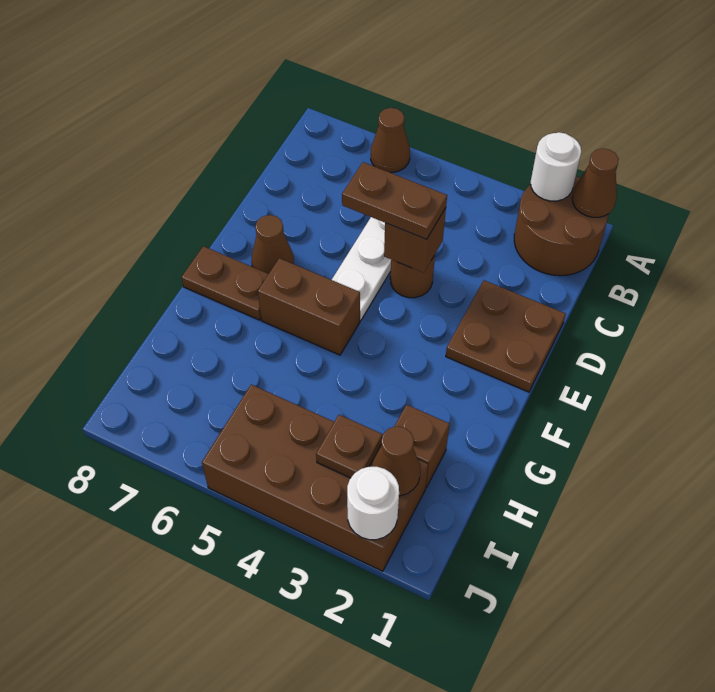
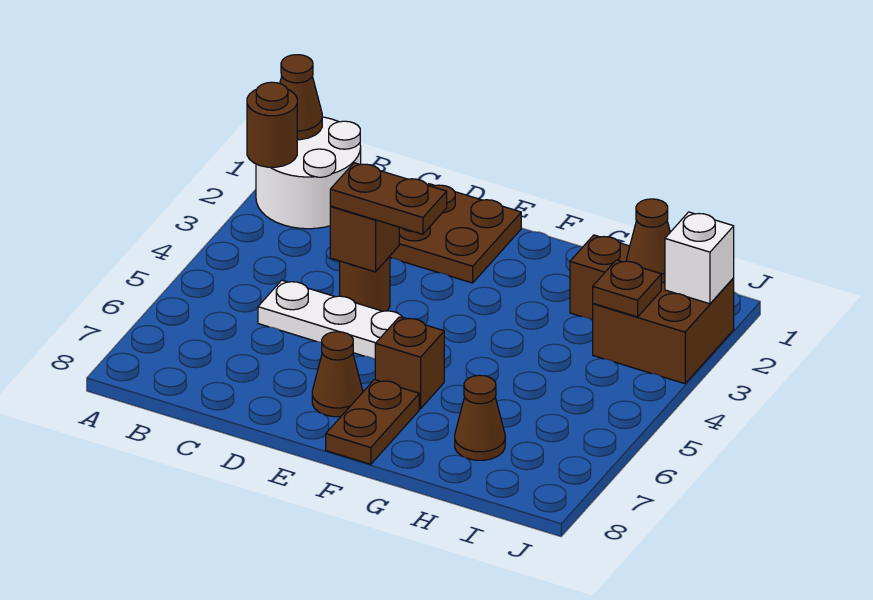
brown round brick A1:B2 level 1 -> white round brick A1:B2 level 1
white round brick A2 level 2 -> brown round brick A2 level 2
brown cone A6 level 1 -> brown cone H7 level 1
brown plate D4:D5 level 3 -> brown plate D4:E4 level 3
brown brick F5:F6 level 1 -> brown brick F6 level 1
brown brick I2:J5 level 1 -> brown brick I2:J3 level 1
white round brick J2 level 2 -> white brick J2 level 2

